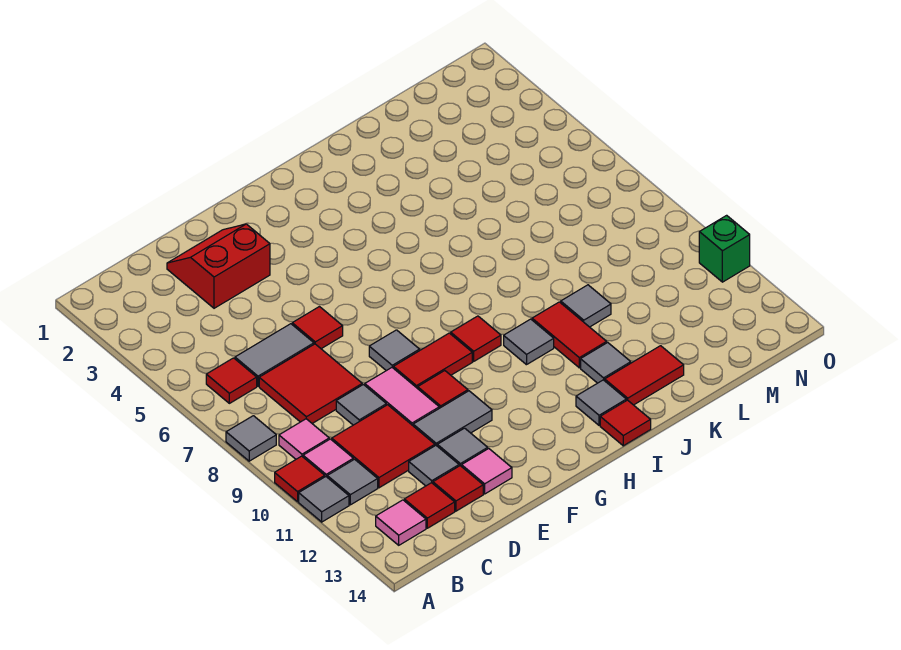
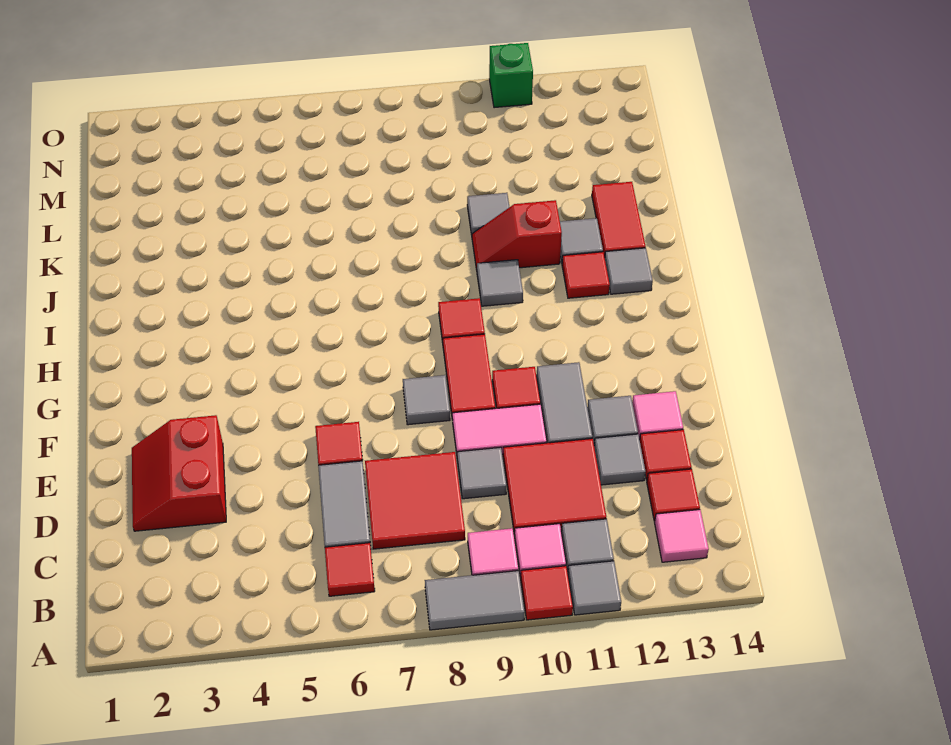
grey tile A8 level 1 -> grey tile A8:A9 level 1
red tile I14 level 1 -> red tile I12 level 1
red tile J10:J11 level 1 -> red slope J10:J11 level 1 top 11

